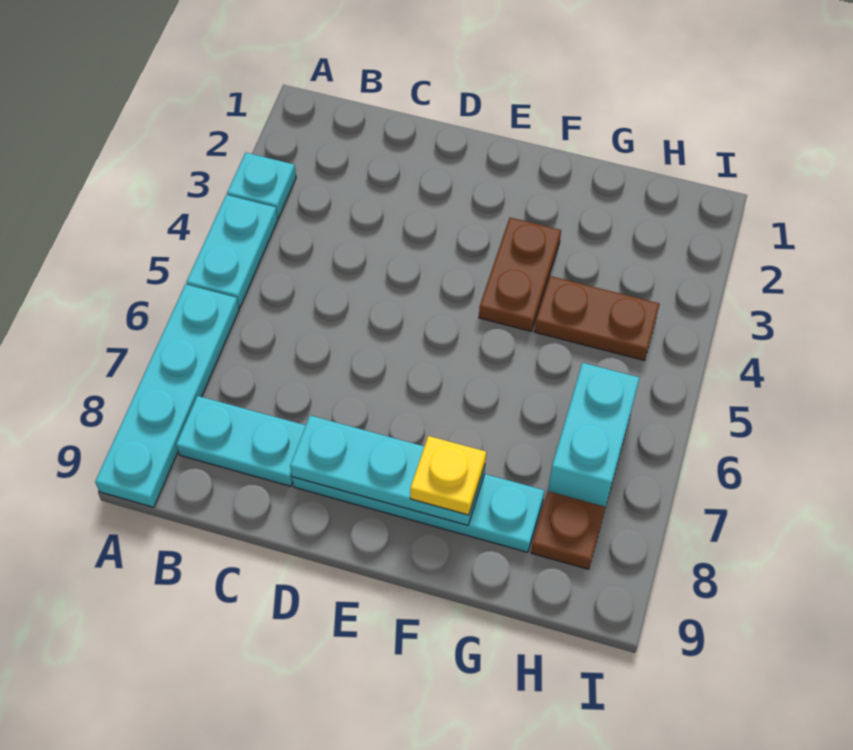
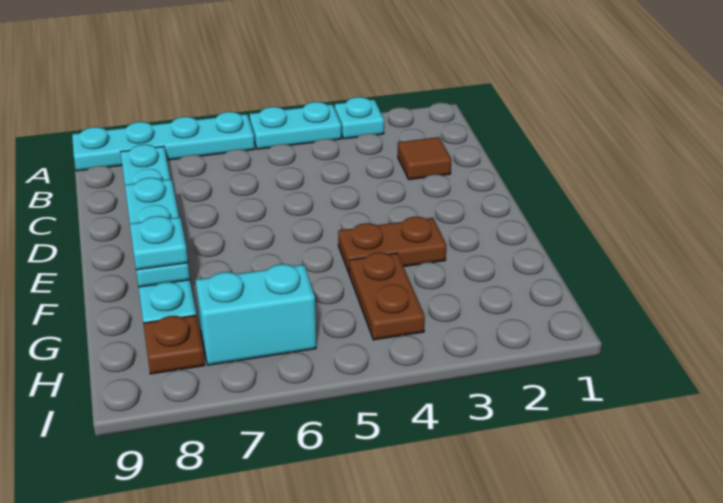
none -> brown tile C2 level 1
yellow plate F8 level 3 -> cyan plate F8 level 3

